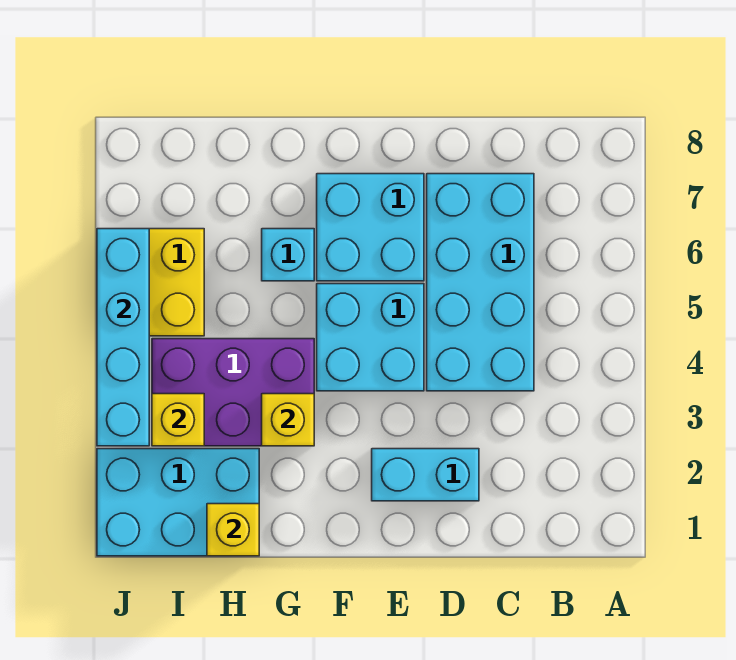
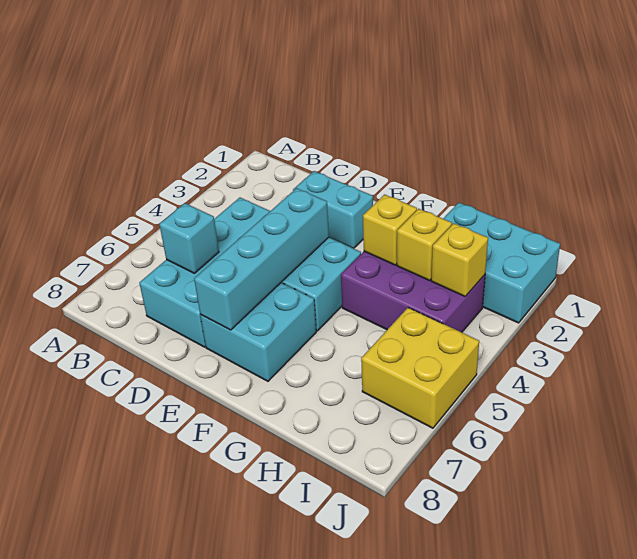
cyan brick G6 level 1 -> cyan brick C6 level 2
yellow brick H1 level 2 -> yellow brick H3 level 2
cyan brick J3:J6 level 2 -> cyan brick E4:E7 level 2

